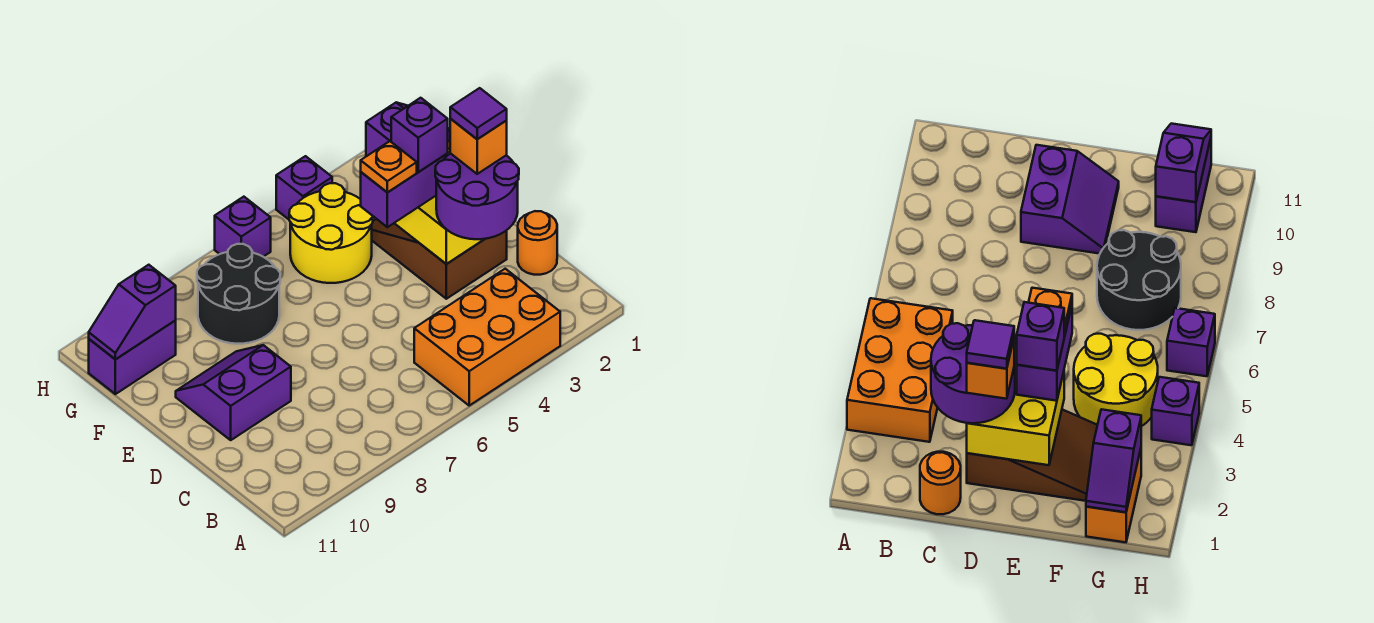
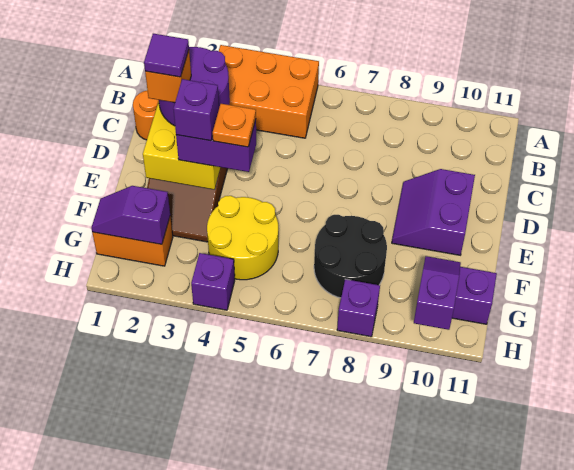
purple slope D9:E10 level 1 top D -> purple slope D9:E10 level 1 top 10
purple slope G10:G11 level 2 top 10 -> purple slope G10:H10 level 2 top H
purple brick H6 level 1 -> purple brick H8 level 1

